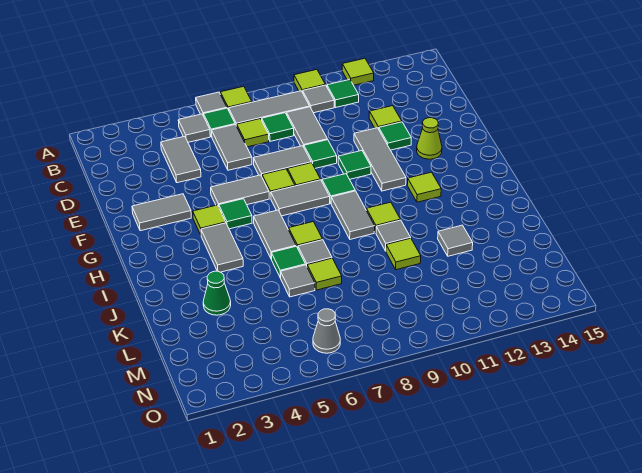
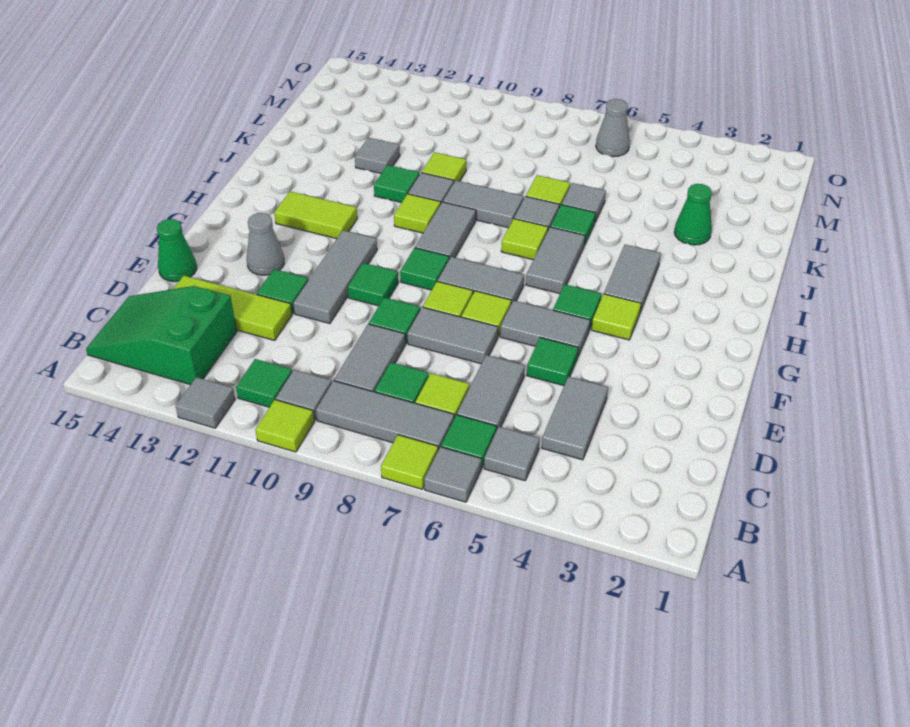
lime tile A12 level 1 -> grey tile A12 level 1
none -> green slope B13:C15 level 1 top 13
lime tile D12 level 1 -> lime tile D12:D14 level 1
none -> green tile E5 level 1
none -> green cone E15 level 1
grey tile F2:F3 level 1 -> grey tile J8:J9 level 1
lime cone F13 level 1 -> grey cone F13 level 1
lime tile H12 level 1 -> lime tile H12:H13 level 1
none -> green tile J11 level 1

